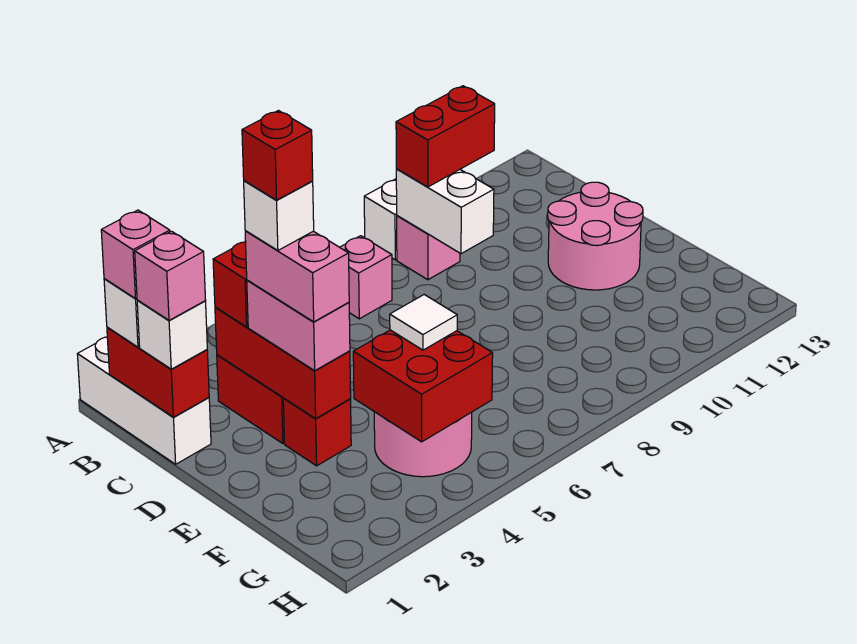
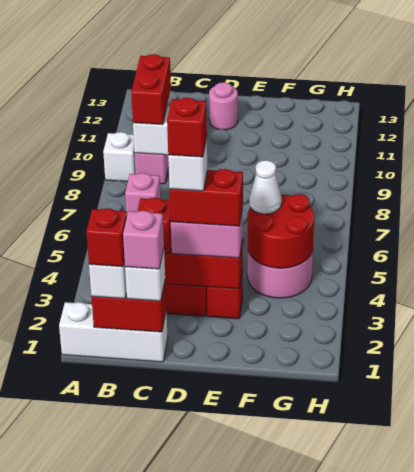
pink brick B1 level 4 -> red brick B1 level 4
pink brick D3:E3 level 4 -> red brick D3:E3 level 4
pink round brick D11:E12 level 1 -> pink round brick D12 level 1
red brick F4:G5 level 2 -> red round brick F4:G5 level 2
white tile F5 level 3 -> white cone F5 level 3

